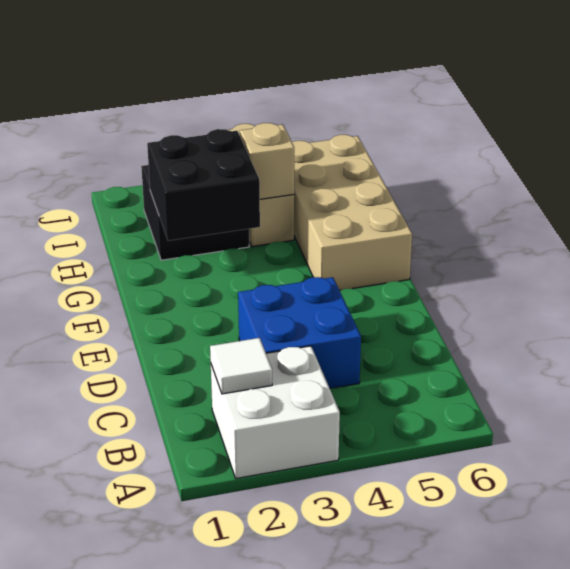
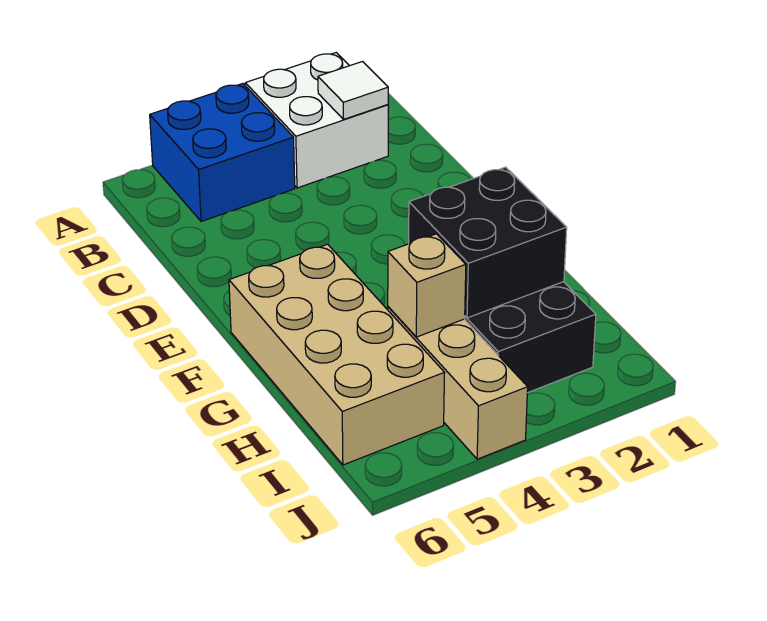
blue brick C3:D4 level 1 -> blue brick A4:B5 level 1

